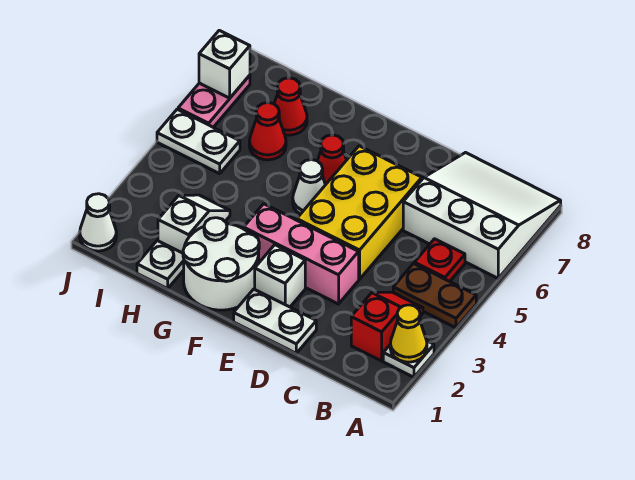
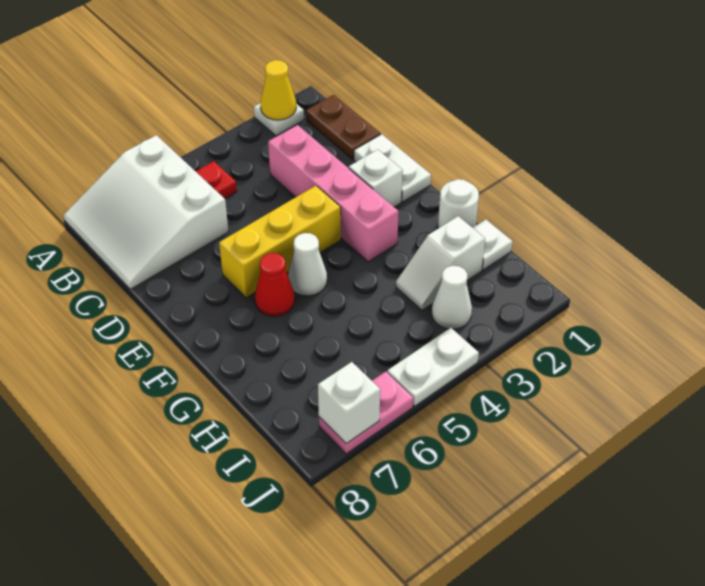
brown plate A4:B4 level 1 -> brown plate B1:C1 level 1
red slope B2:B3 level 1 top 2 -> none
pink brick D3:F3 level 1 -> pink brick C3:F3 level 1
yellow brick D4:E6 level 1 -> yellow brick E4:E6 level 1
white round brick F1:G2 level 1 -> white round brick G1 level 1
red cone H6 level 1 -> none
red cone H7 level 1 -> none
white plate I5:J5 level 1 -> white plate J4:J5 level 1
white cone J1 level 1 -> white cone I3 level 1

